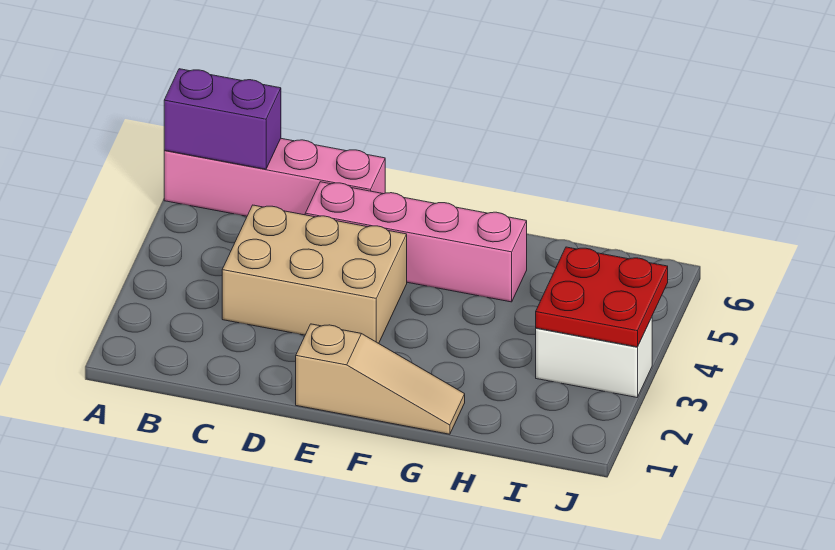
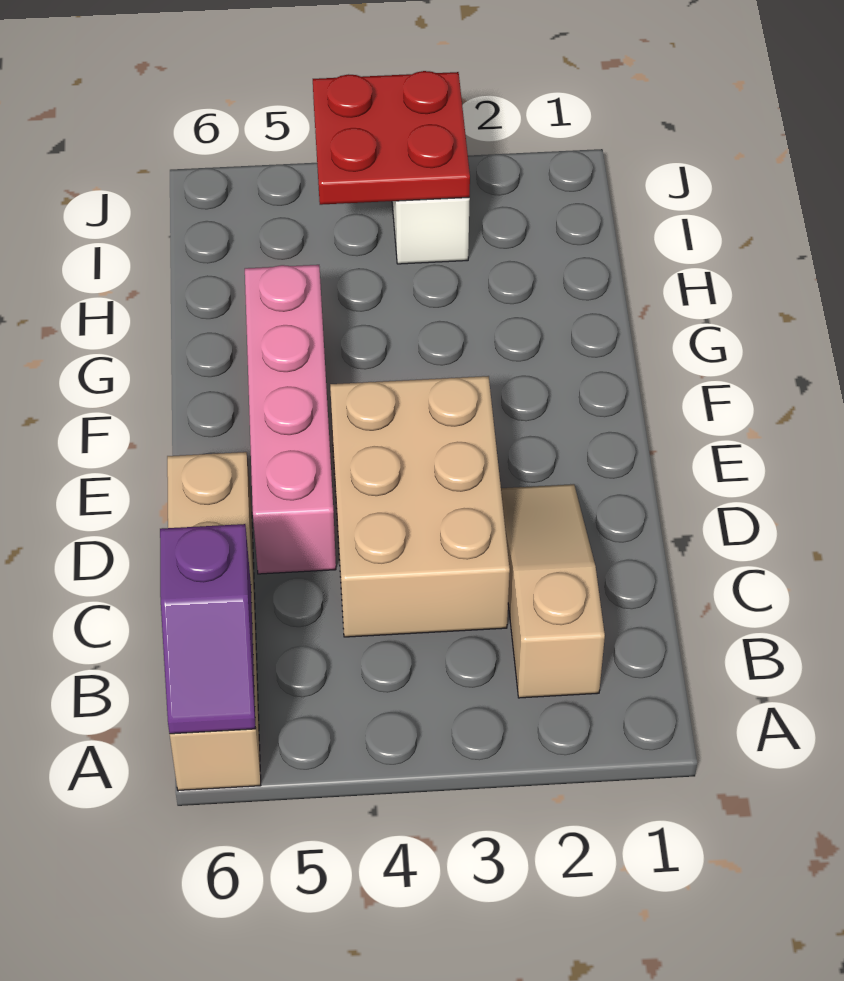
pink brick A6:D6 level 1 -> tan brick A6:D6 level 1
purple brick A6:B6 level 2 -> purple slope A6:B6 level 2 top B
tan slope E1:G1 level 1 top E -> tan slope B2:D2 level 1 top B

